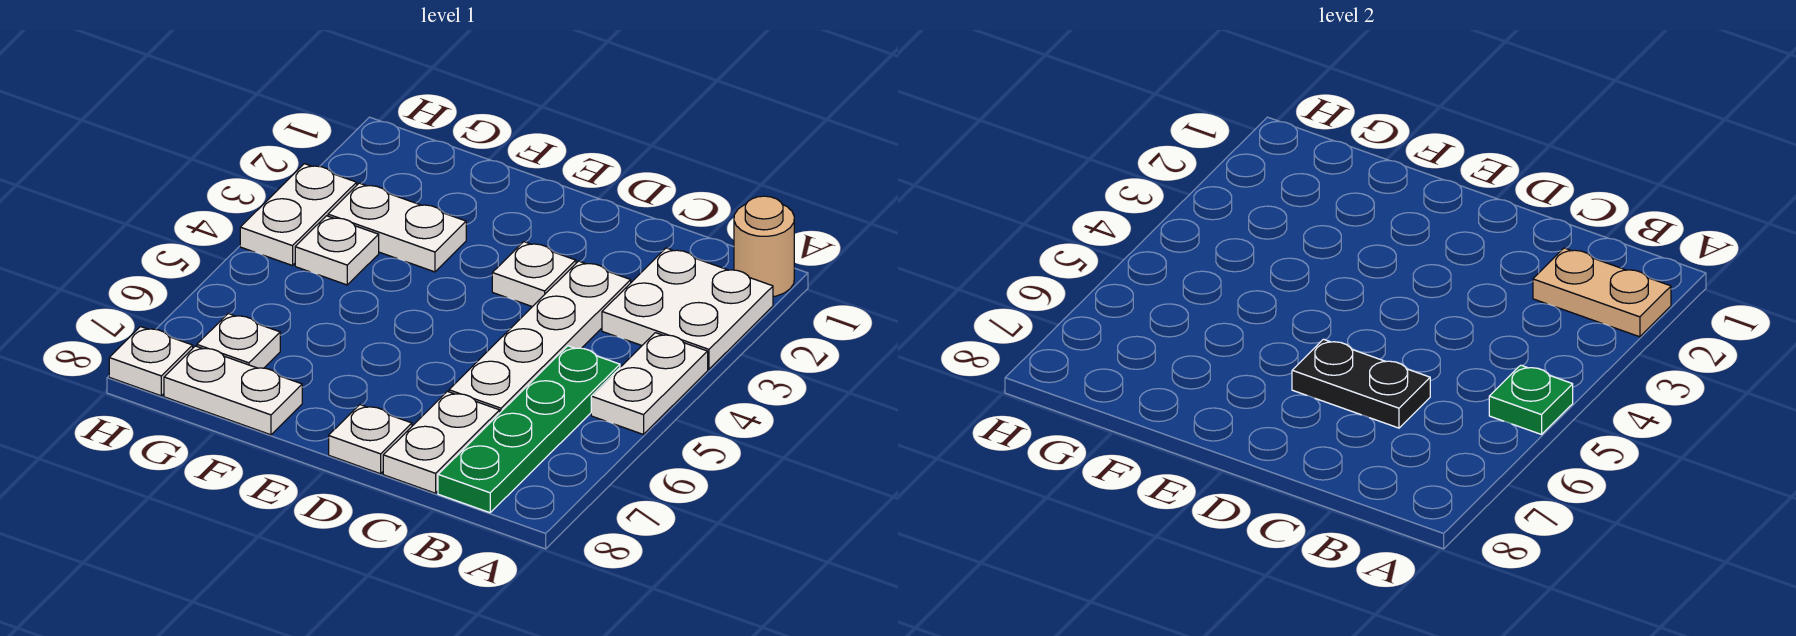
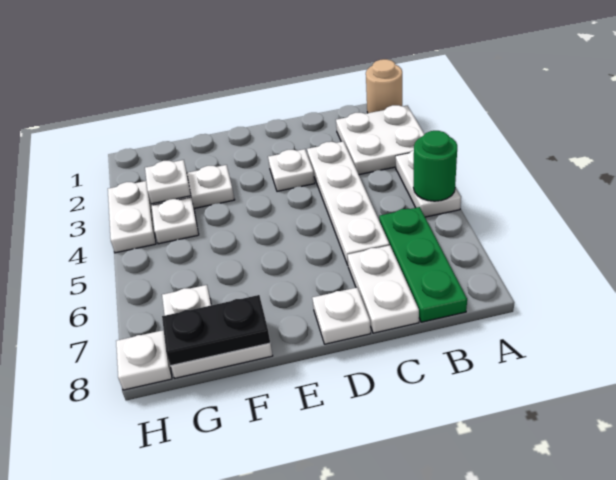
tan plate A2:B2 level 2 -> none
green plate A5 level 2 -> green round brick A5 level 2
green plate B5:B8 level 1 -> green plate B6:B8 level 1
black plate C6:D6 level 2 -> black plate F8:G8 level 2
none -> white plate G3 level 2

